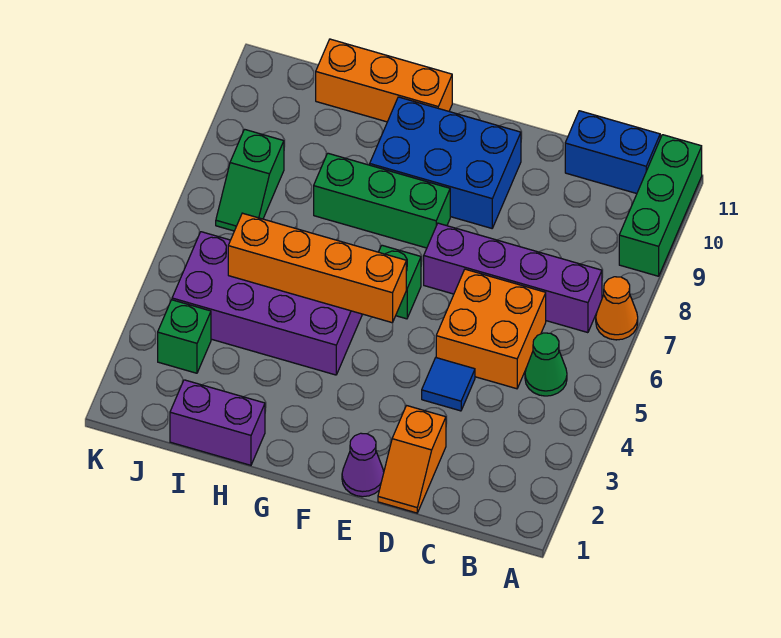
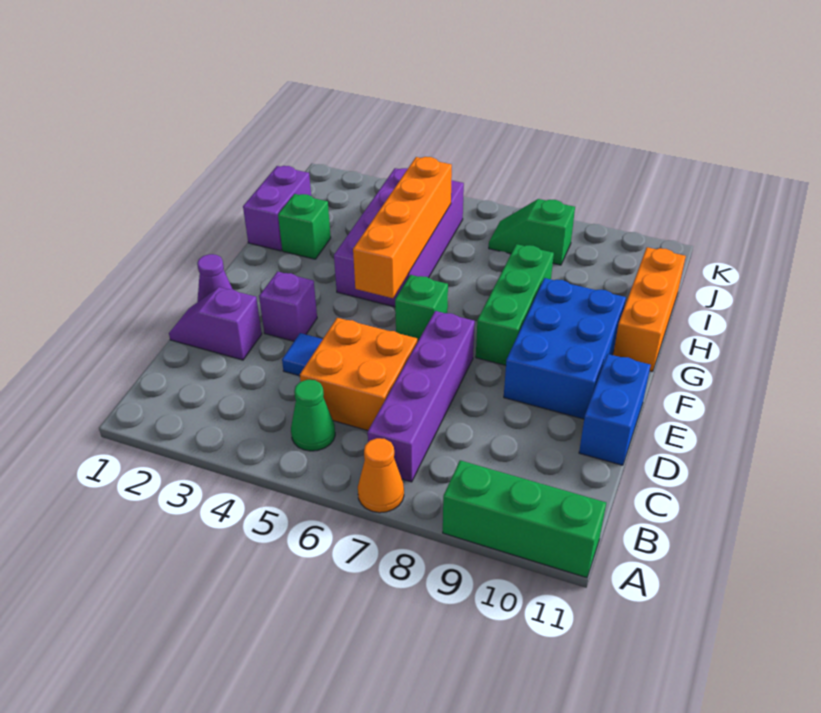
blue brick B11:C11 level 1 -> blue brick D11:E11 level 1
orange slope D1:D2 level 1 top 2 -> purple slope D1:D2 level 1 top 2
none -> purple brick E3 level 1
green brick J3 level 1 -> green brick H2 level 1

